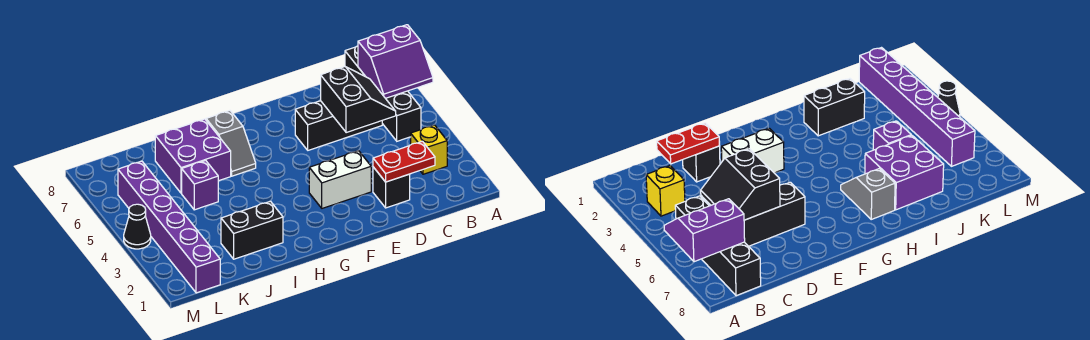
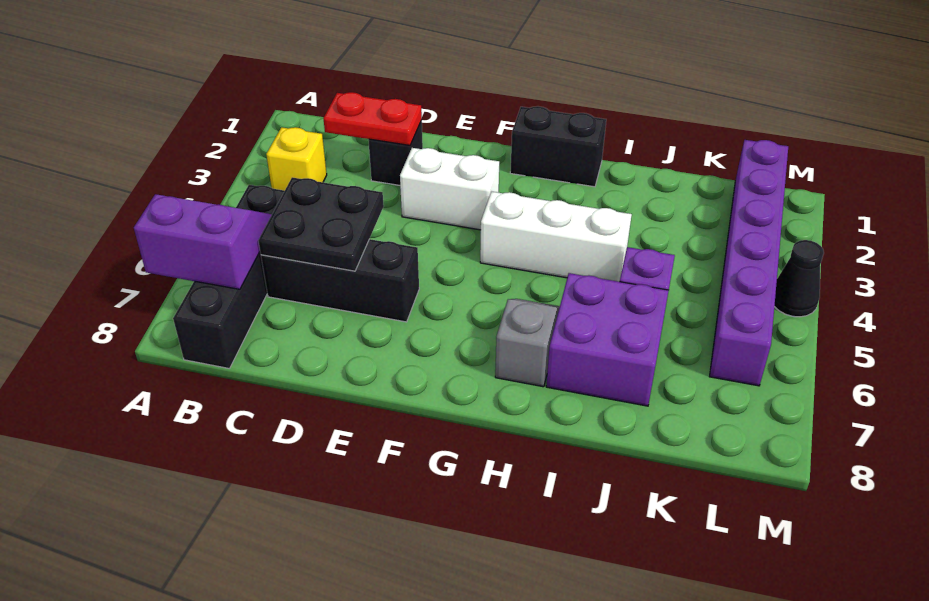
black slope C5:D6 level 2 top D -> black plate C5:D6 level 2
none -> white brick G4:I4 level 1
black brick I2:J2 level 1 -> black brick G1:H1 level 1

